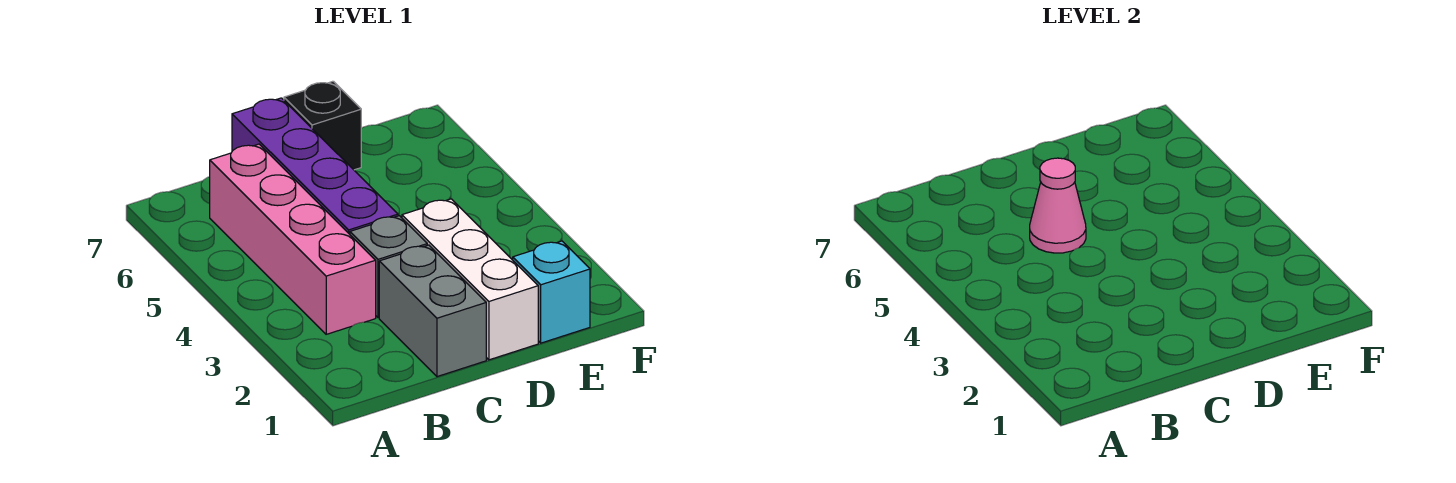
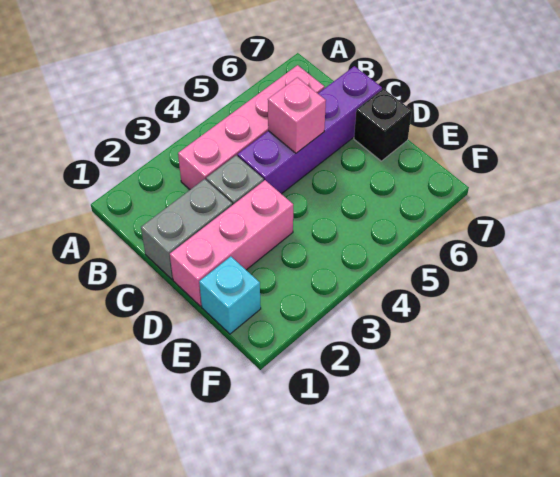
pink cone C5 level 2 -> pink brick C5 level 2
white brick D1:D3 level 1 -> pink brick D1:D3 level 1

